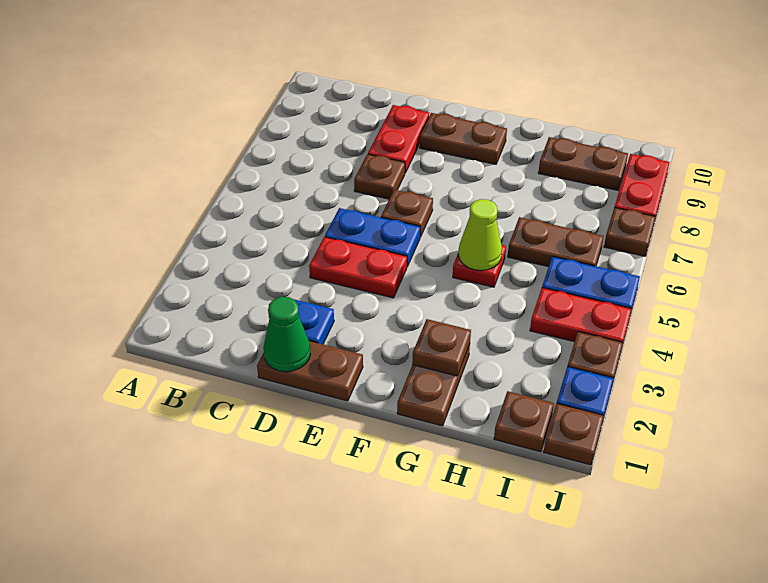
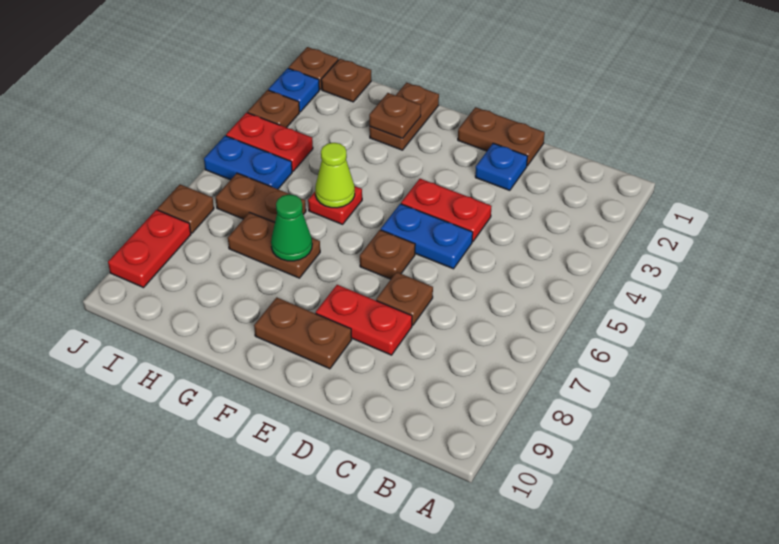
green cone D1 level 2 -> green cone G7 level 2
red plate D8:D9 level 1 -> red plate D8:E8 level 1
brown plate H9:I9 level 1 -> brown plate G7:H7 level 1

